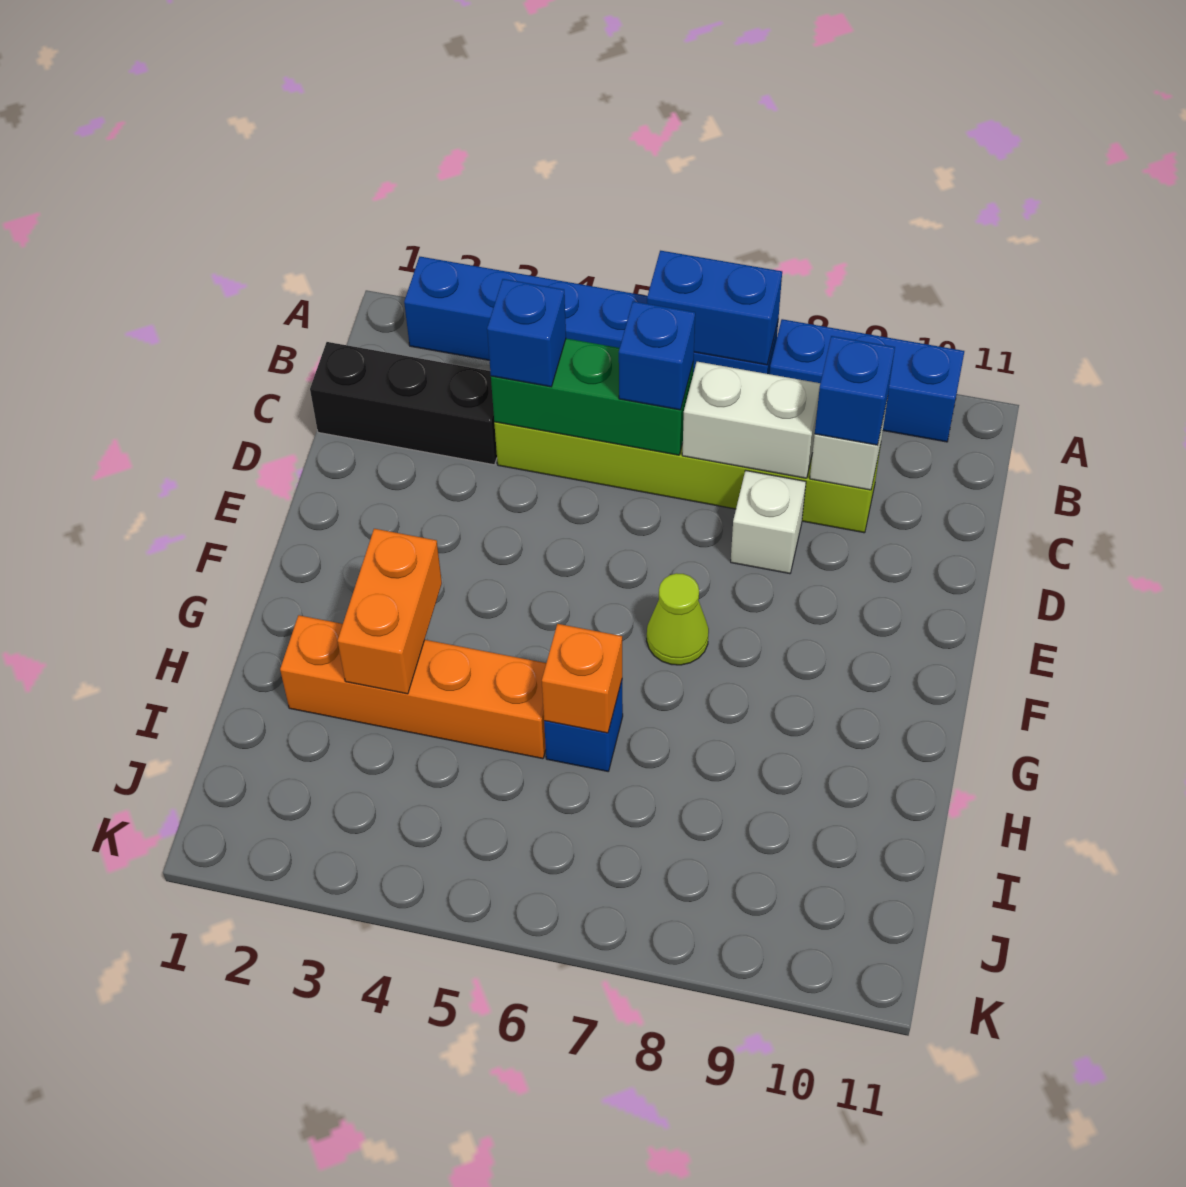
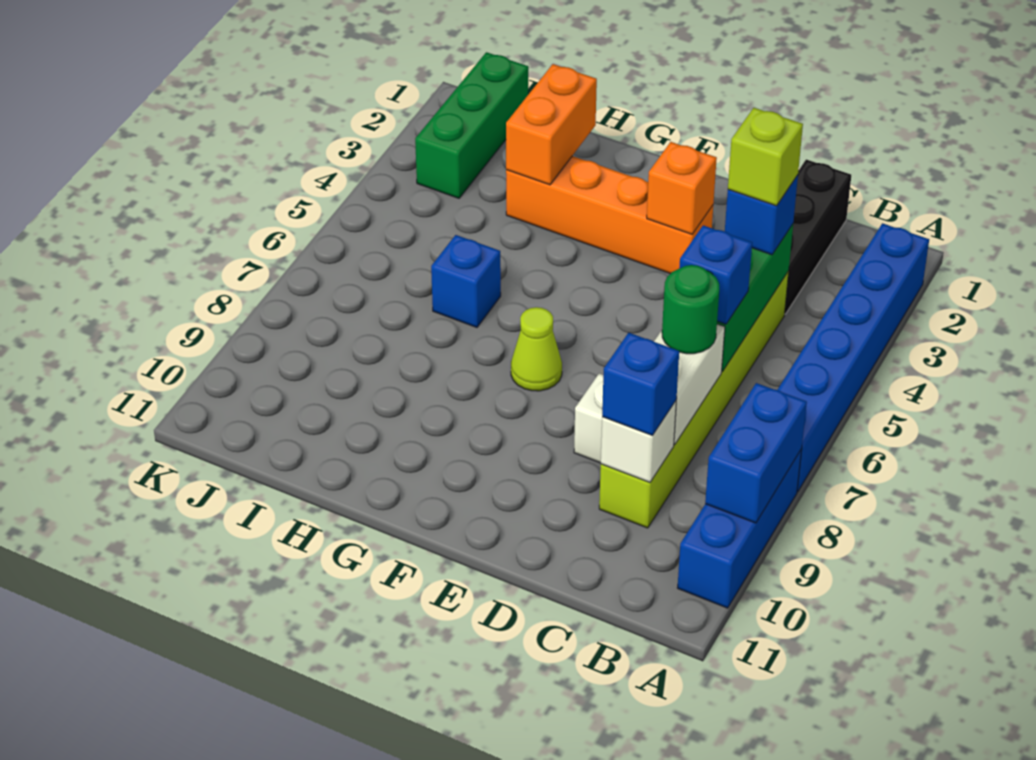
blue brick A6:A7 level 2 -> blue brick A8:A9 level 2
none -> lime brick C4 level 4
none -> green round brick C7 level 3
orange brick G3:H3 level 2 -> orange brick H2:H3 level 2
orange brick H2:H5 level 1 -> orange brick E3:H3 level 1
orange brick H6 level 2 -> orange brick E3 level 2
none -> green brick J1:J3 level 1

